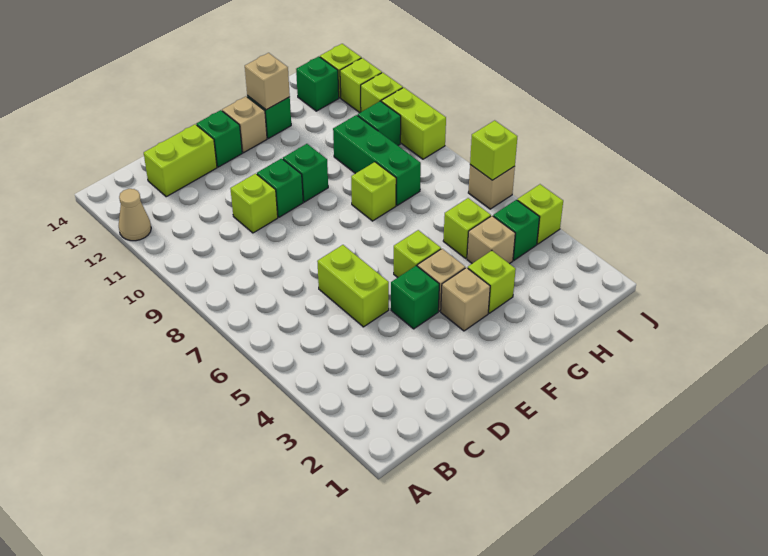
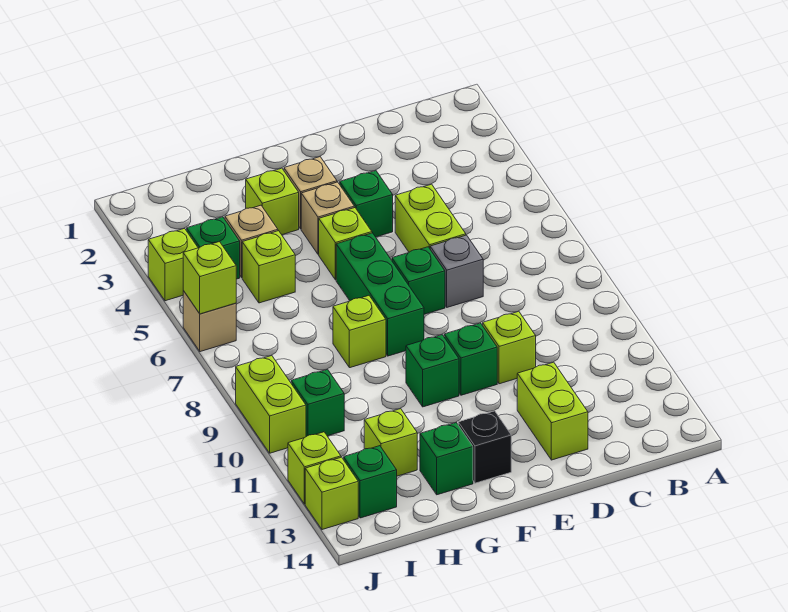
tan cone A12 level 1 -> none
lime brick C13:D13 level 1 -> lime brick D12:D13 level 1
none -> grey brick D7 level 1
green brick E13 level 1 -> green brick E7 level 1
tan brick F13 level 1 -> black brick F13 level 1
tan brick G13 level 2 -> none
green brick H8:H10 level 1 -> green brick F6:F8 level 1
lime brick J11 level 1 -> lime brick H12 level 1

